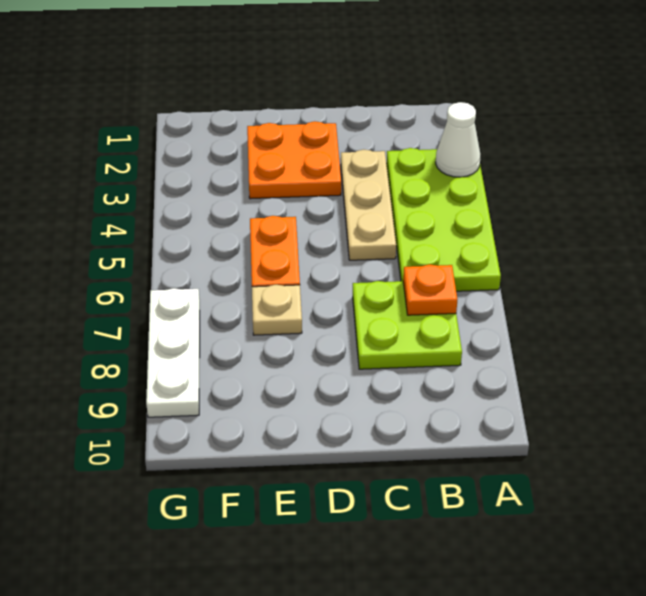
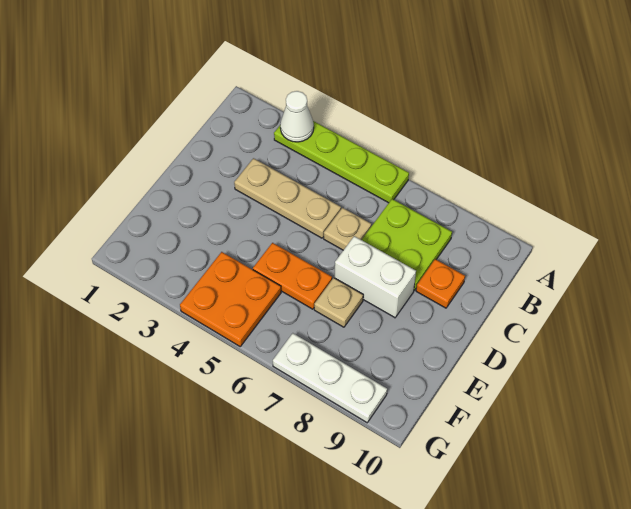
lime plate A3:B6 level 1 -> lime plate A3:A6 level 1
orange plate B7 level 2 -> orange plate C9 level 1
none -> tan plate C6 level 1
orange plate D2:E3 level 1 -> orange plate F4:G5 level 1
none -> white brick D7:D8 level 1

